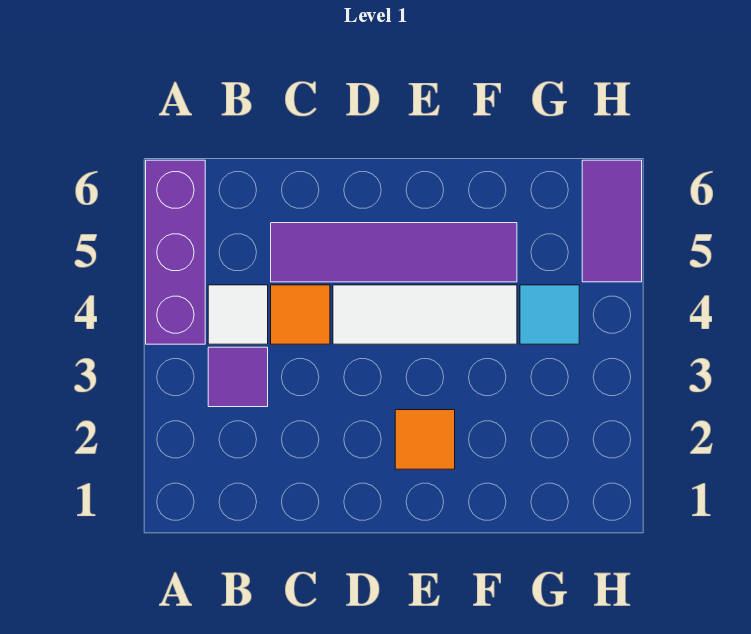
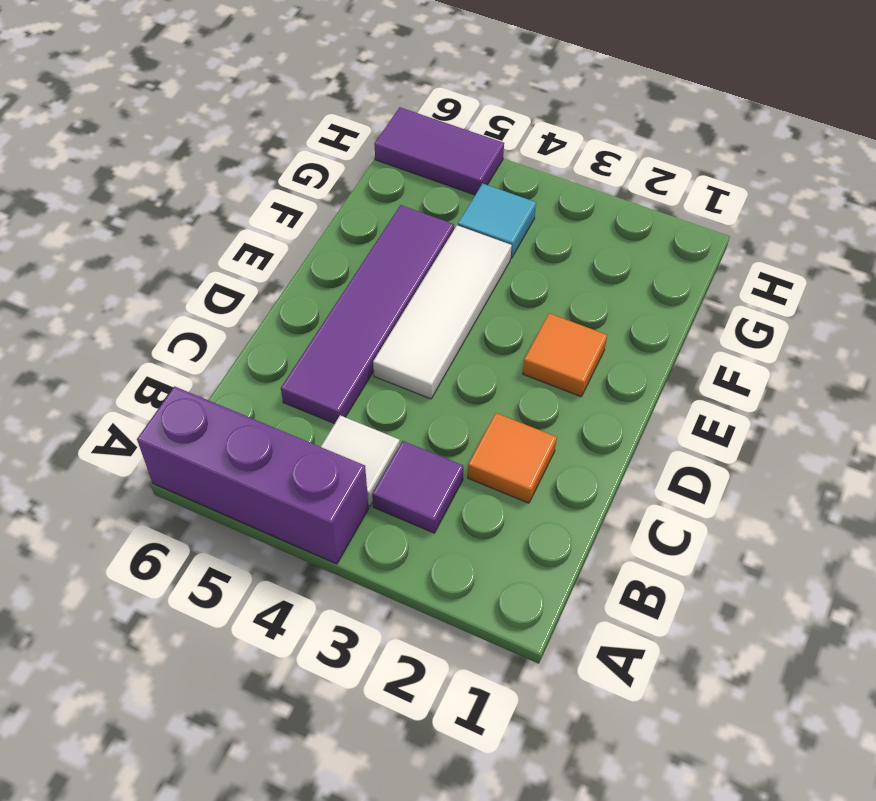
orange tile C4 level 1 -> orange tile C2 level 1

